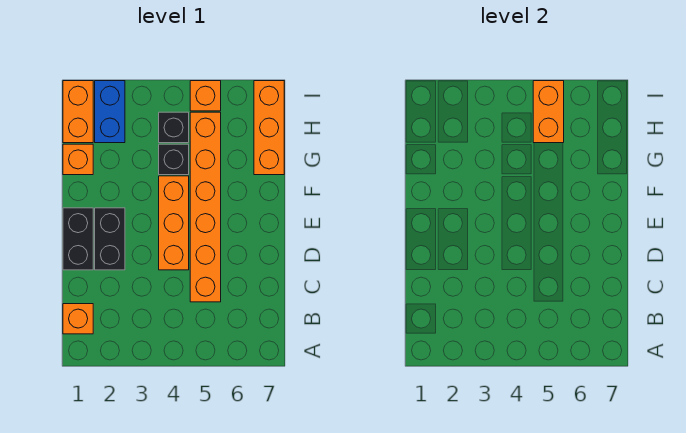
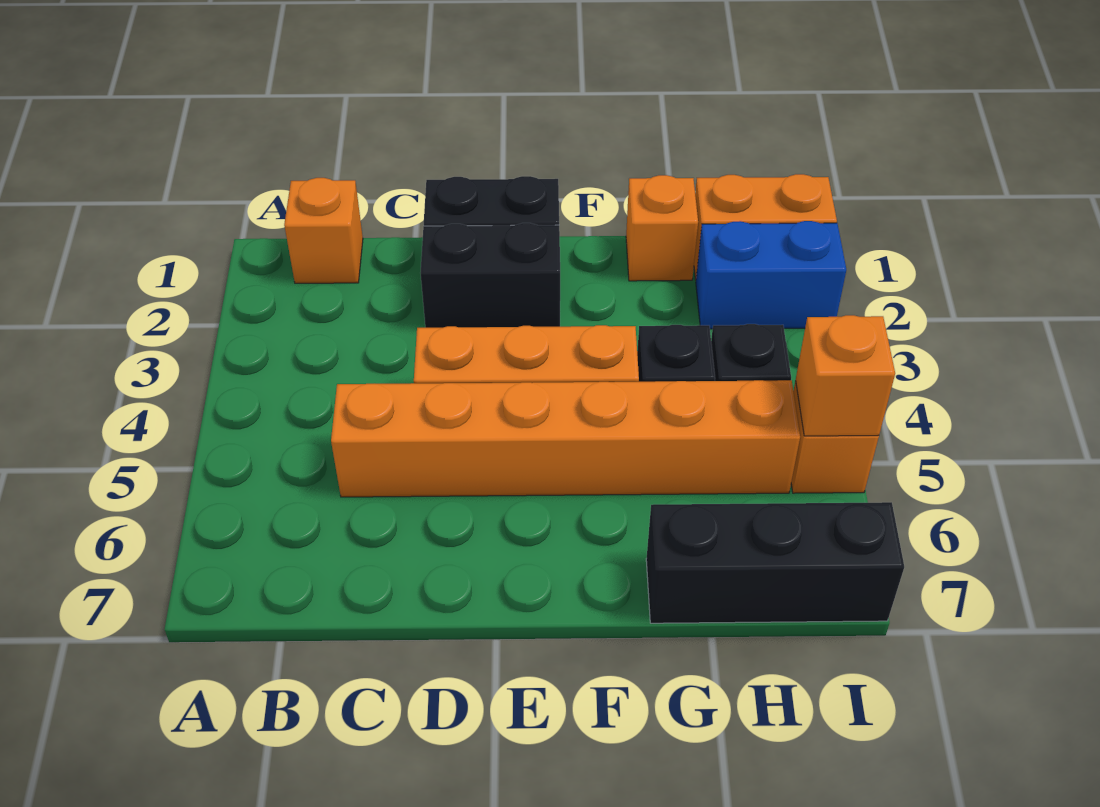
orange brick G7:I7 level 1 -> black brick G7:I7 level 1
orange brick H5:I5 level 2 -> orange brick I5 level 2

